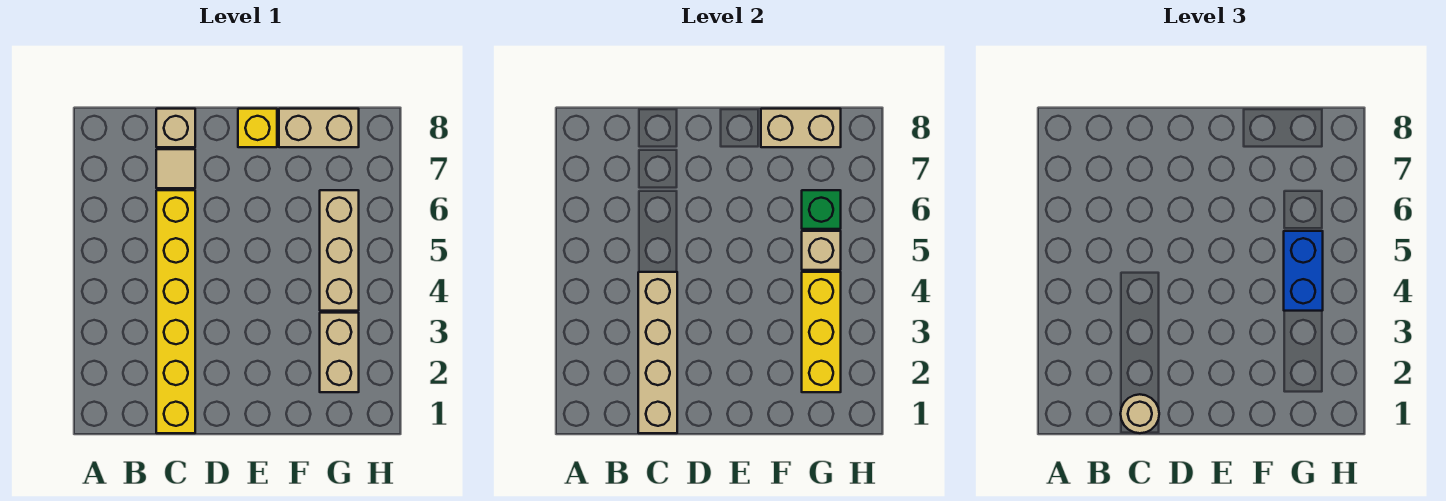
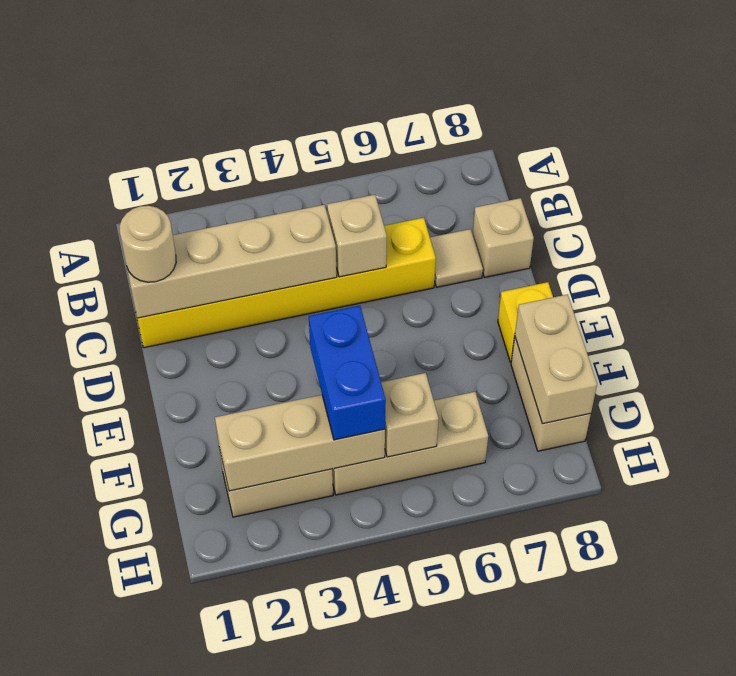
none -> tan brick C5 level 2
yellow brick G2:G4 level 2 -> tan brick G2:G4 level 2
blue brick G4:G5 level 3 -> blue brick F4:G4 level 3
green brick G6 level 2 -> none

